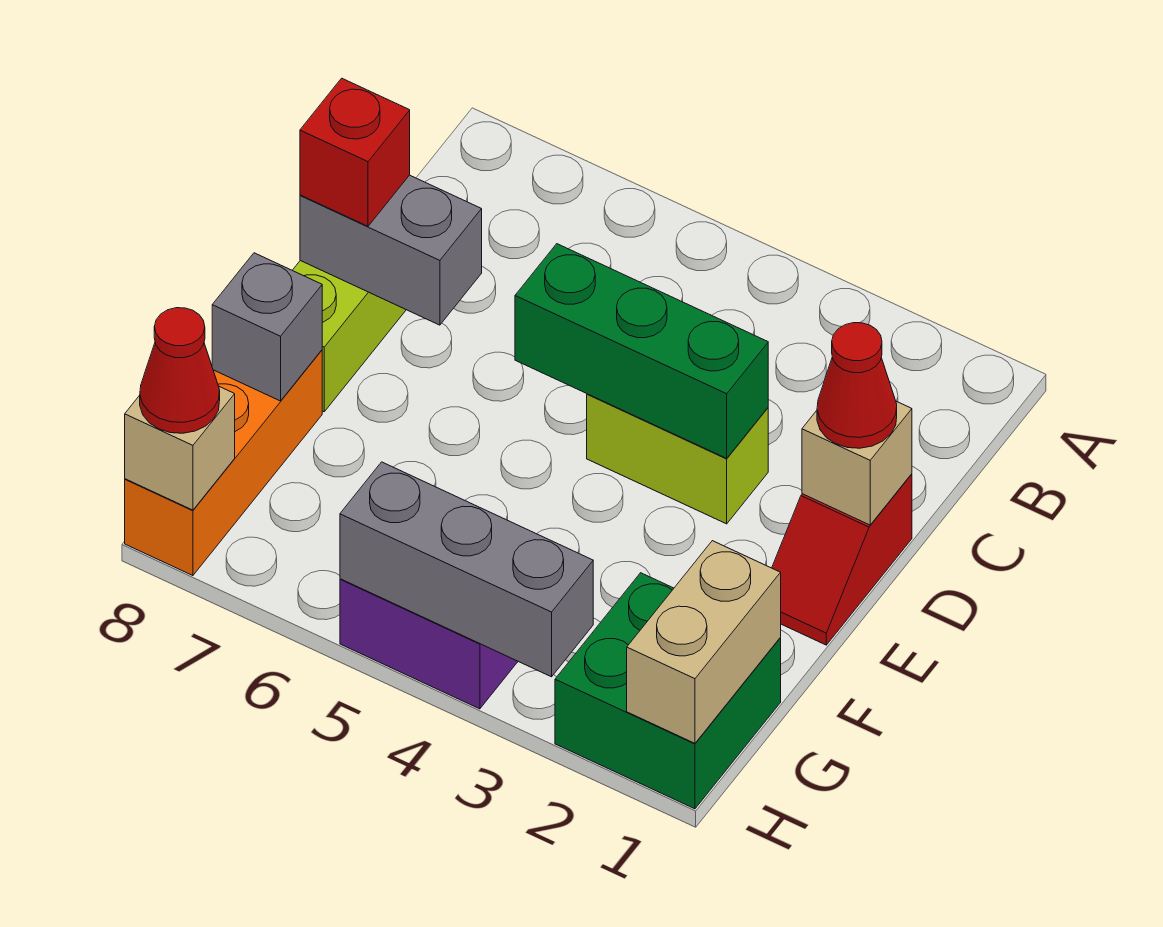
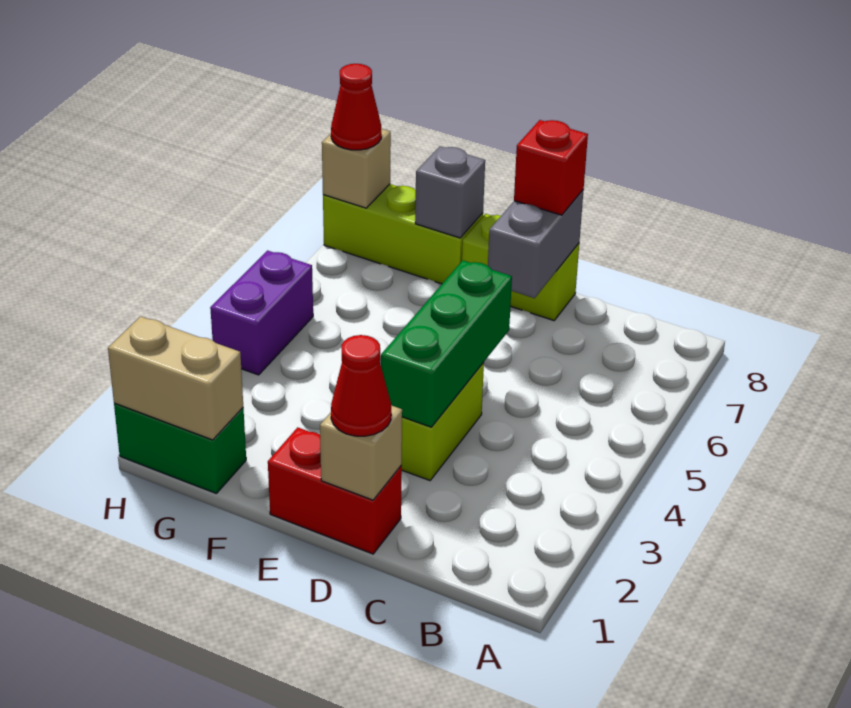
red slope D1:E1 level 1 top D -> red brick D1:E1 level 1
orange brick F8:H8 level 1 -> lime brick F8:H8 level 1
green brick G1:H2 level 1 -> green brick G1:H1 level 1
grey brick H3:H5 level 2 -> none

